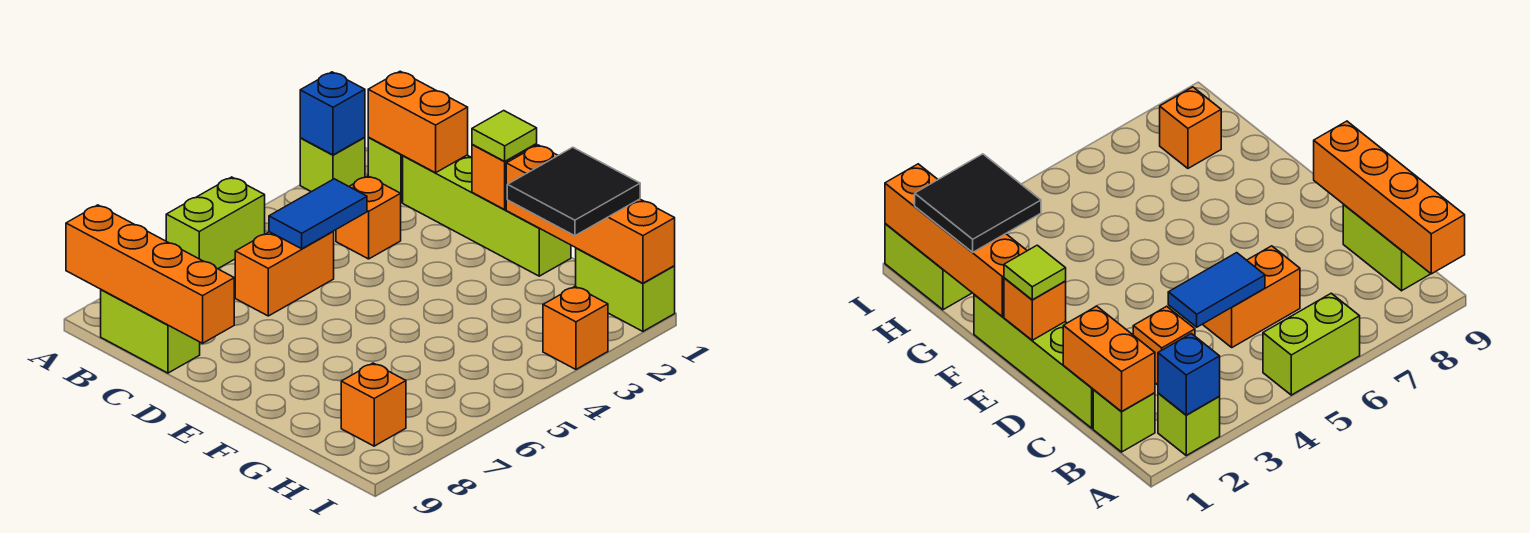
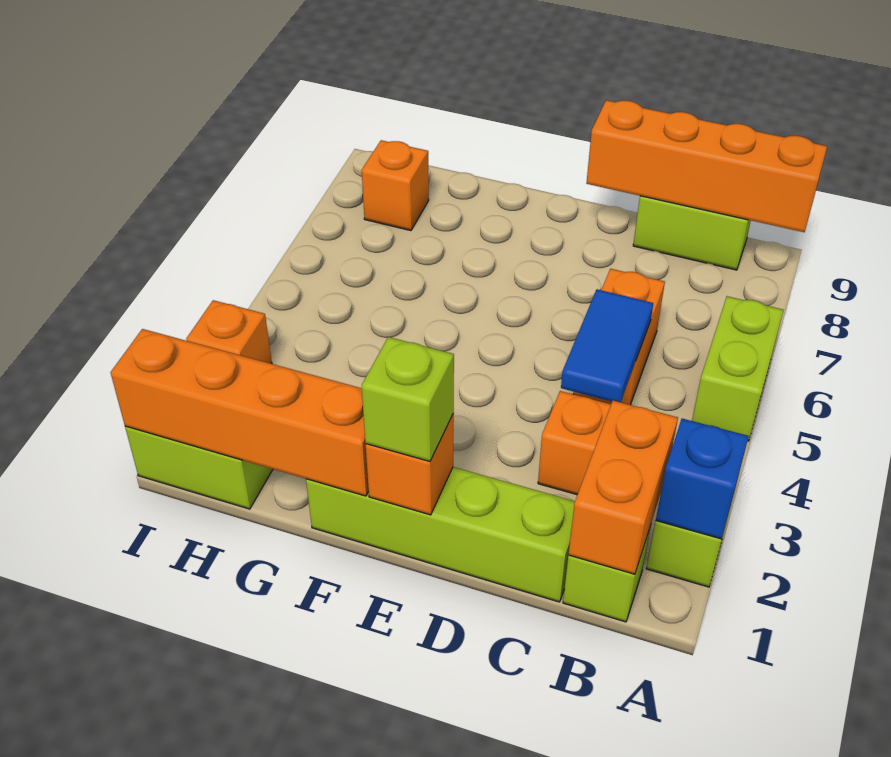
orange brick B1:C1 level 2 -> orange brick B1:B2 level 2
lime tile E1 level 3 -> lime brick E1 level 3
black tile G1:H2 level 3 -> none

